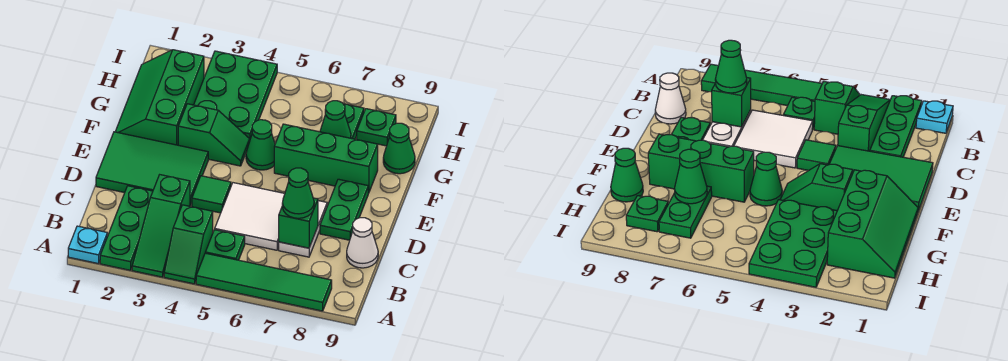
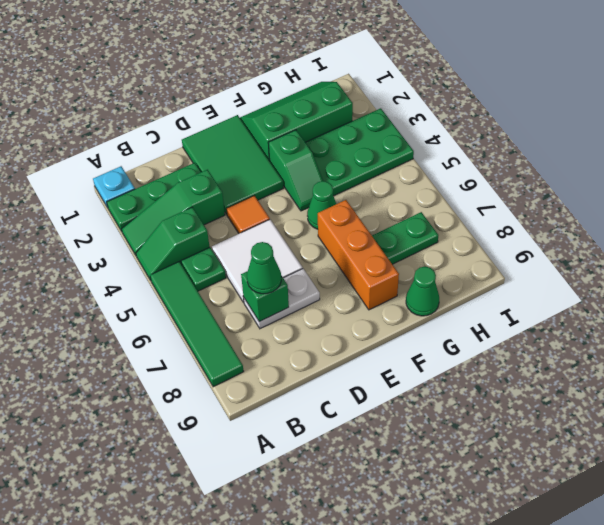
white cone C9 level 1 -> none
green tile D4 level 1 -> orange tile D4 level 1
green plate D8:E8 level 1 -> none
green brick F6:F8 level 1 -> orange brick F6:F8 level 1
green cone G7 level 2 -> none
green plate H8 level 1 -> none

